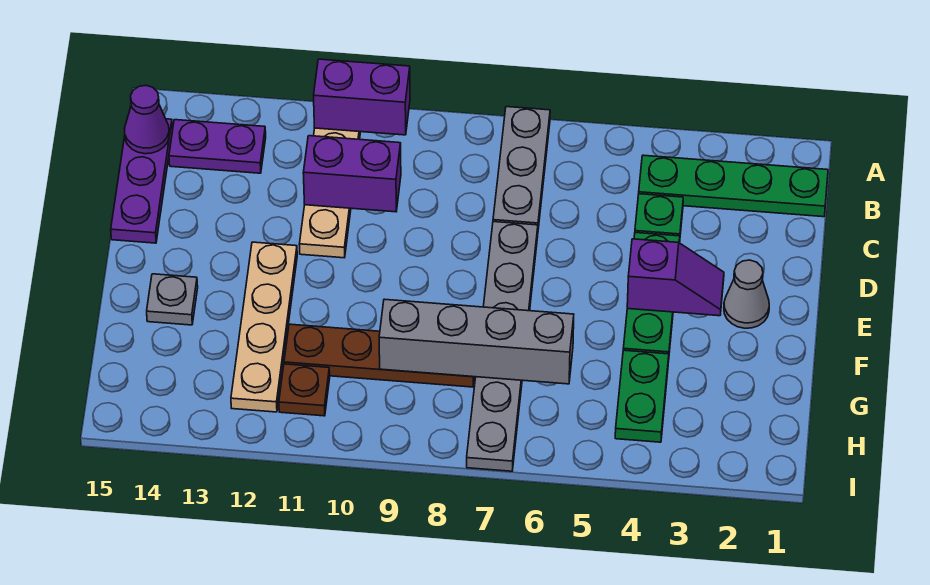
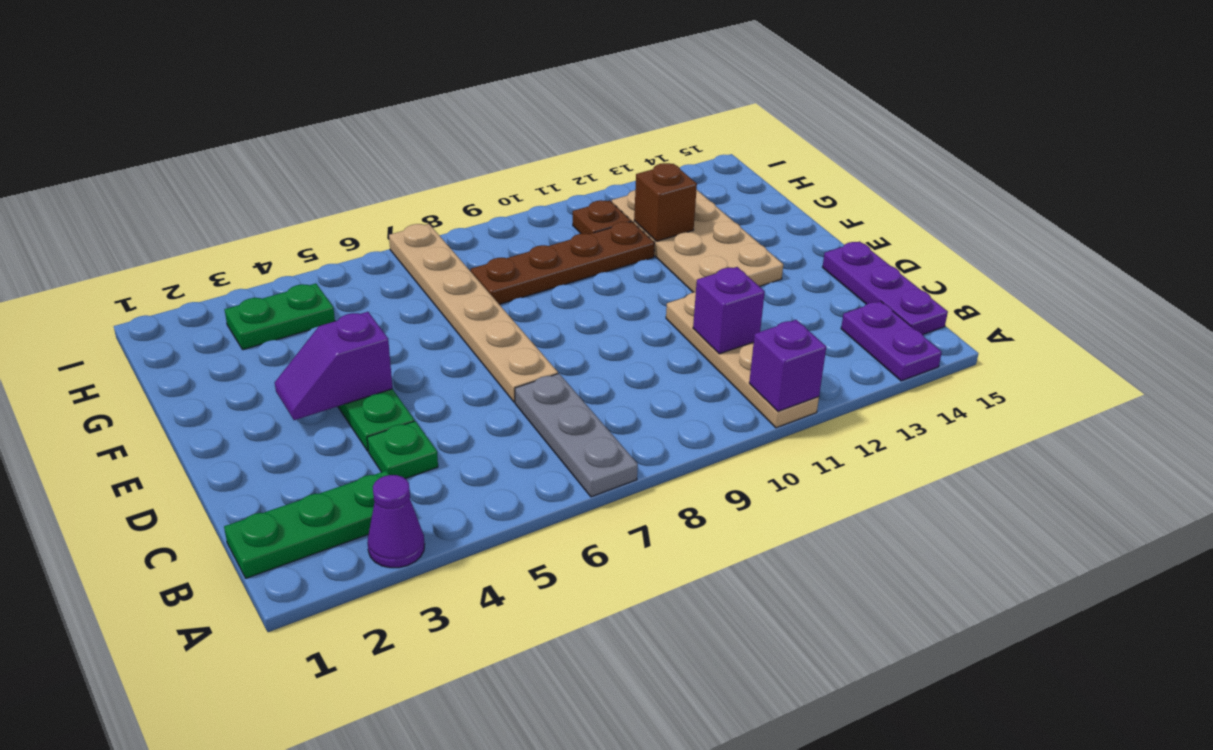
purple brick A10:A11 level 2 -> purple brick A11 level 2
green plate B1:B4 level 1 -> green plate B1:B3 level 1
purple plate B13:B14 level 1 -> purple plate A14:B14 level 1
purple cone B15 level 2 -> purple cone A3 level 1
purple brick C10:C11 level 2 -> purple brick C11 level 2
grey plate D7:I7 level 1 -> tan plate D7:I7 level 1
grey cone E2 level 1 -> none
tan plate E12:H12 level 1 -> tan plate E12:H13 level 1
grey plate F14 level 1 -> none
green plate G4:H4 level 1 -> green plate H3:H4 level 1
grey brick G6:G9 level 2 -> none
none -> brown brick G12 level 2

